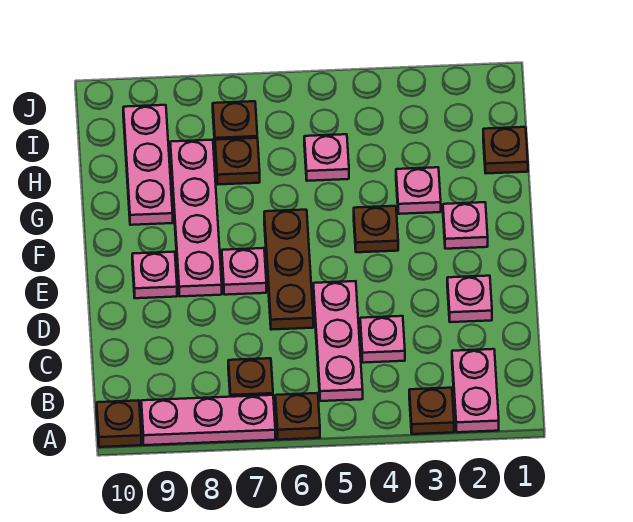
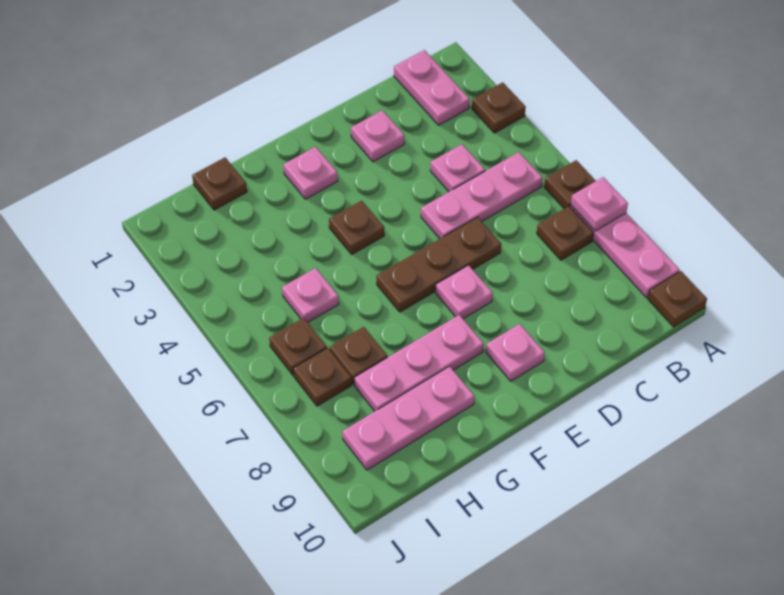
pink plate A2:B2 level 1 -> pink plate B1:B2 level 1
pink plate E8:H8 level 1 -> pink plate F8:H8 level 1
pink plate G3 level 1 -> pink plate A7 level 2
none -> brown plate I6 level 1

